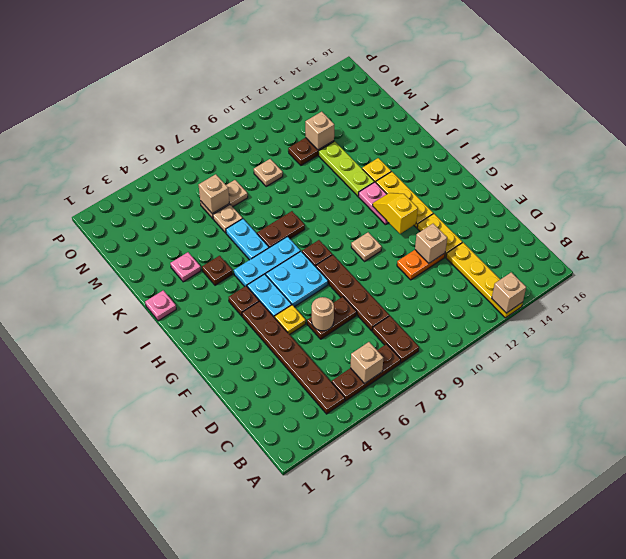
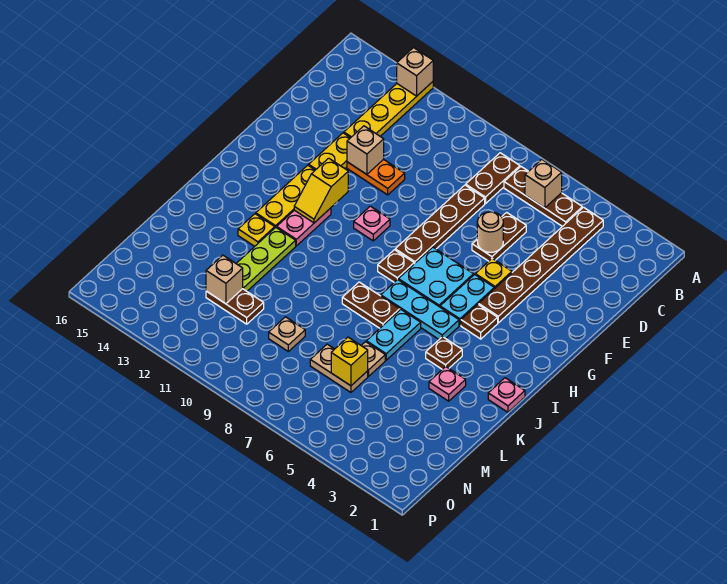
brown plate E6:E7 level 1 -> brown plate D6:E6 level 1
tan plate G10 level 1 -> pink plate G10 level 1
tan brick M6 level 2 -> yellow brick M6 level 2

